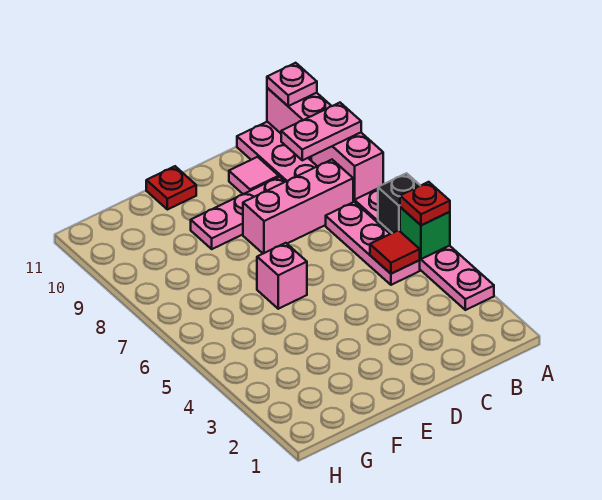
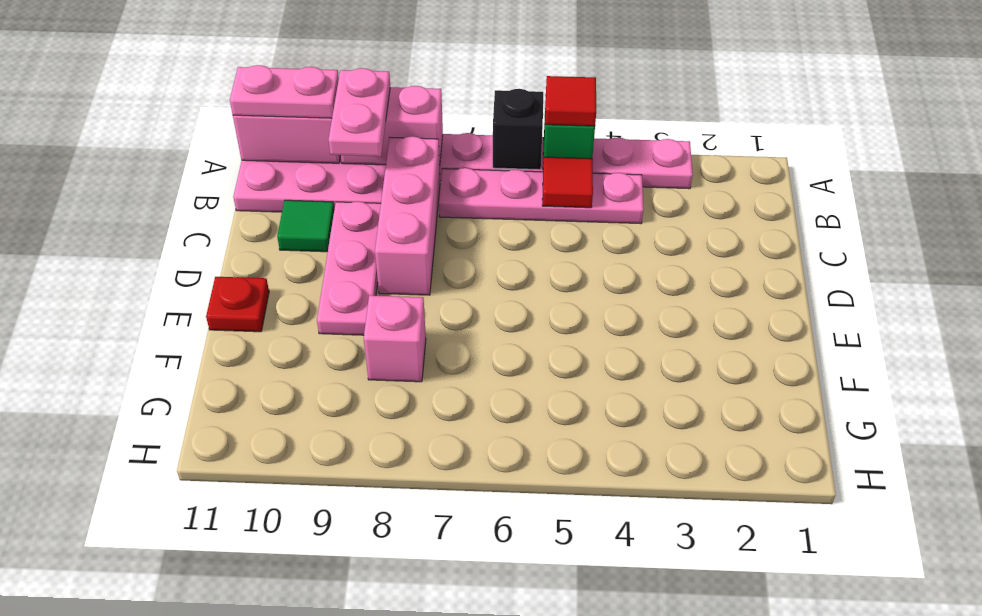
red plate A5 level 3 -> red tile A5 level 3
pink plate A11 level 3 -> pink plate A10:A11 level 3
pink plate B5:B7 level 1 -> pink plate B4:B7 level 1
pink tile C10 level 1 -> green tile C10 level 1
pink brick E6 level 1 -> pink brick F8 level 1

